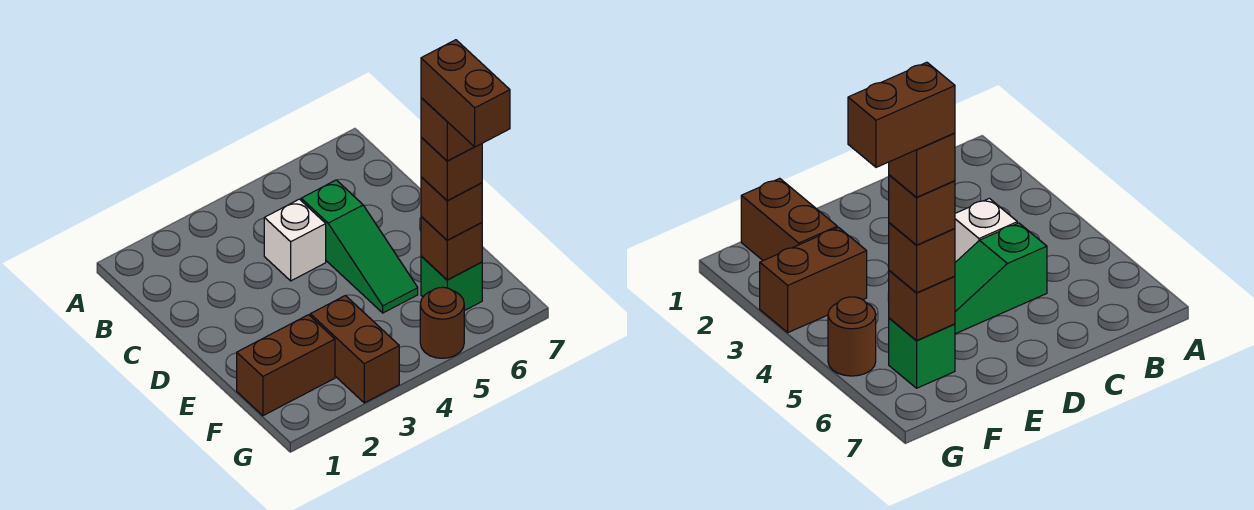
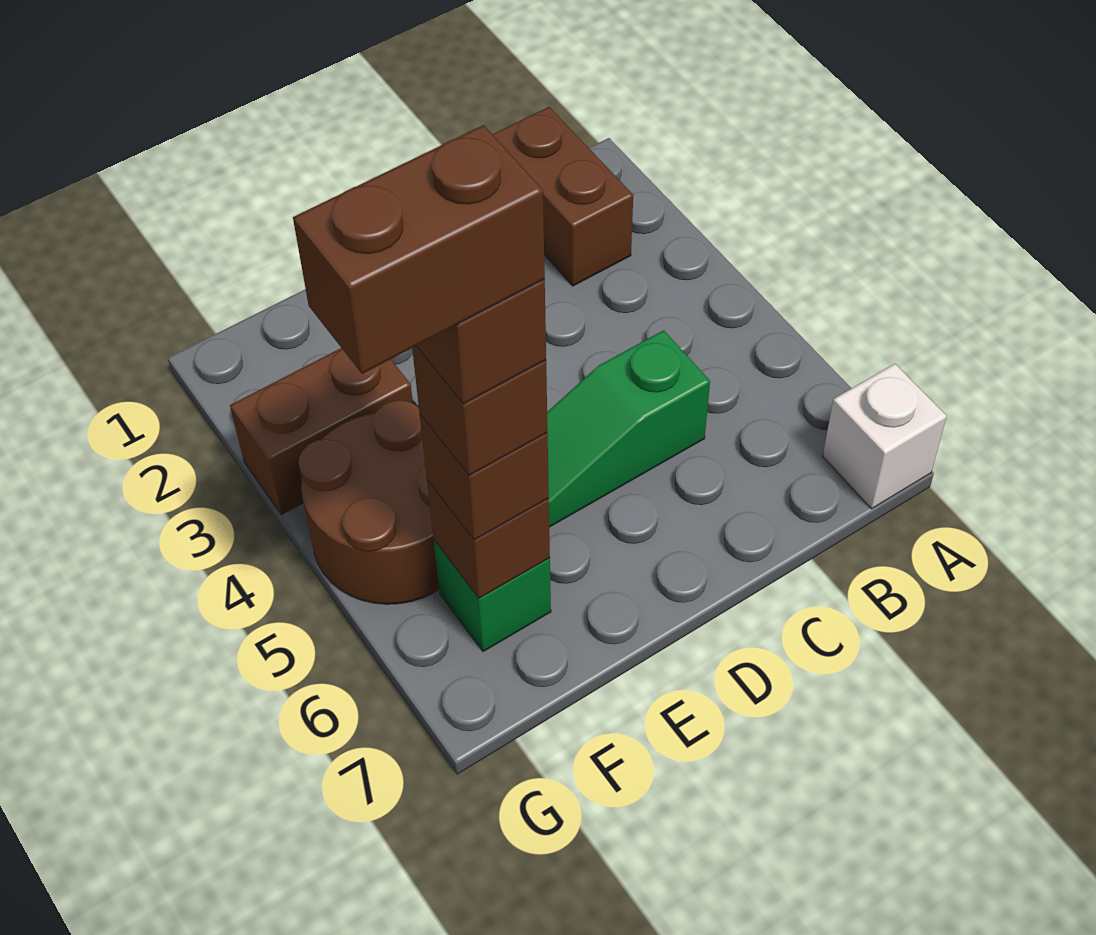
white brick C4 level 1 -> white brick A7 level 1
brown brick F1:F2 level 1 -> brown brick B1:B2 level 1
brown round brick G5 level 1 -> brown round brick F4:G5 level 1

